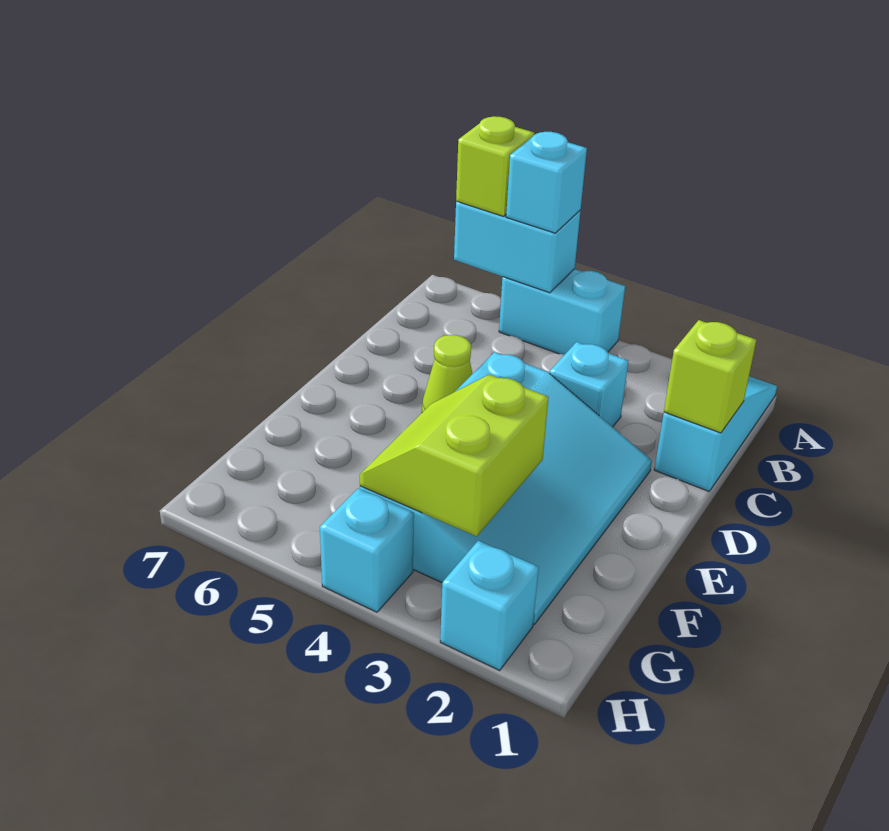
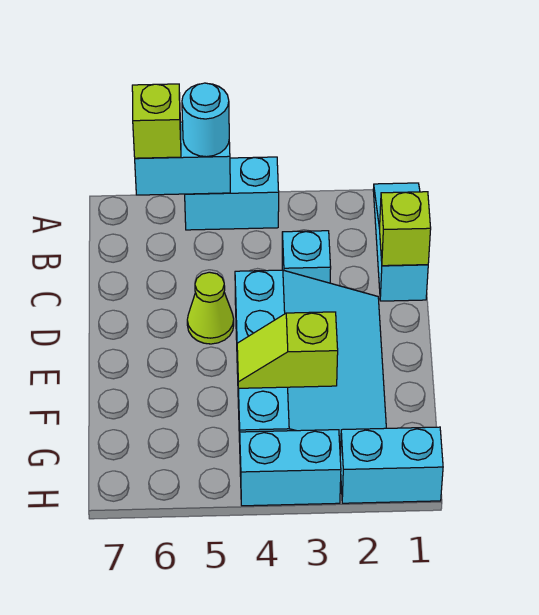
cyan brick A5 level 3 -> cyan round brick A5 level 3
lime slope F3:G4 level 2 top 3 -> lime slope F3:F4 level 2 top 3
cyan brick H2 level 1 -> cyan brick H1:H2 level 1
cyan brick H4 level 1 -> cyan brick H3:H4 level 1

